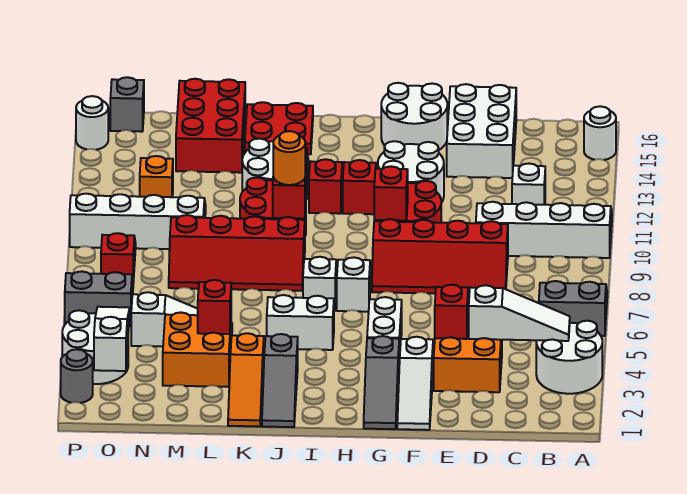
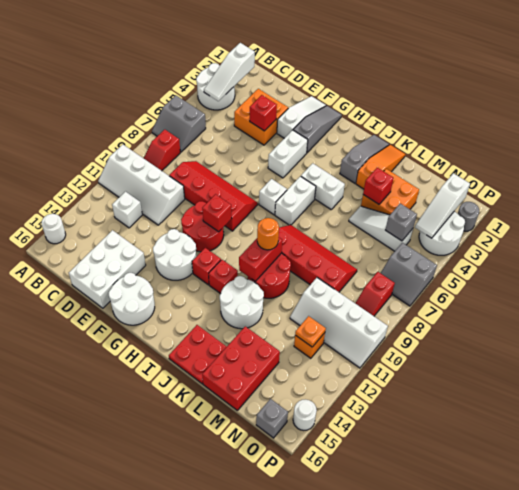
white slope B4:D4 level 2 top D -> white slope B2:B4 level 2 top 2
none -> red slope B8:B9 level 1 top 8
white brick I7 level 1 -> white brick I6:I7 level 1
none -> grey brick N5 level 2
none -> orange plate N12 level 2

